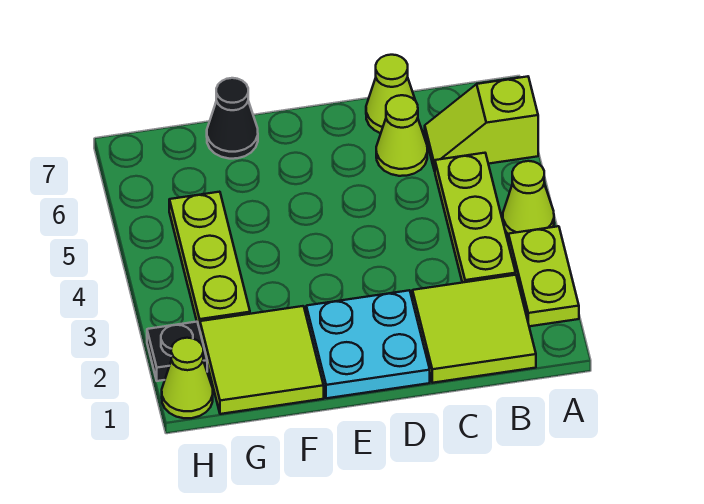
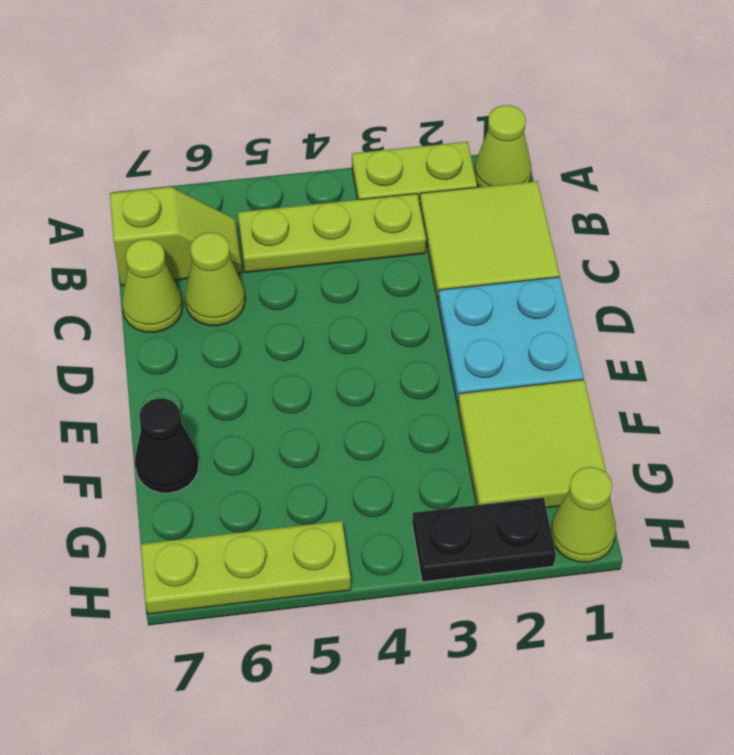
lime cone A4 level 1 -> lime cone A1 level 1
lime slope A6:B6 level 1 top A -> lime slope B6:B7 level 1 top 7
lime plate G3:G5 level 1 -> lime plate H5:H7 level 1
black plate H2 level 1 -> black plate H2:H3 level 1

